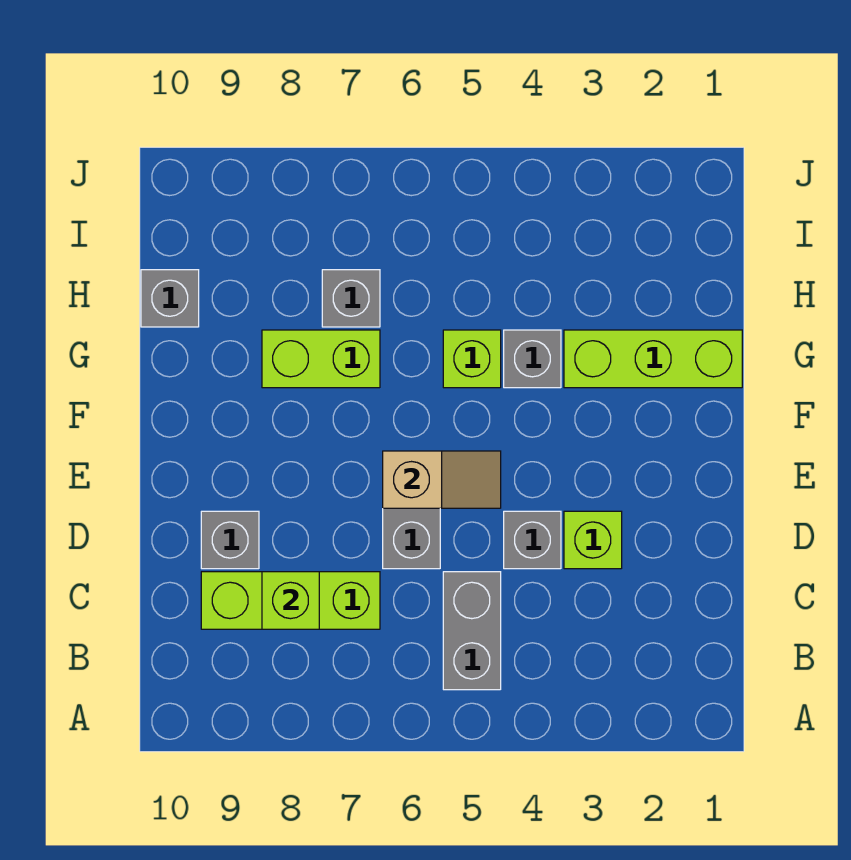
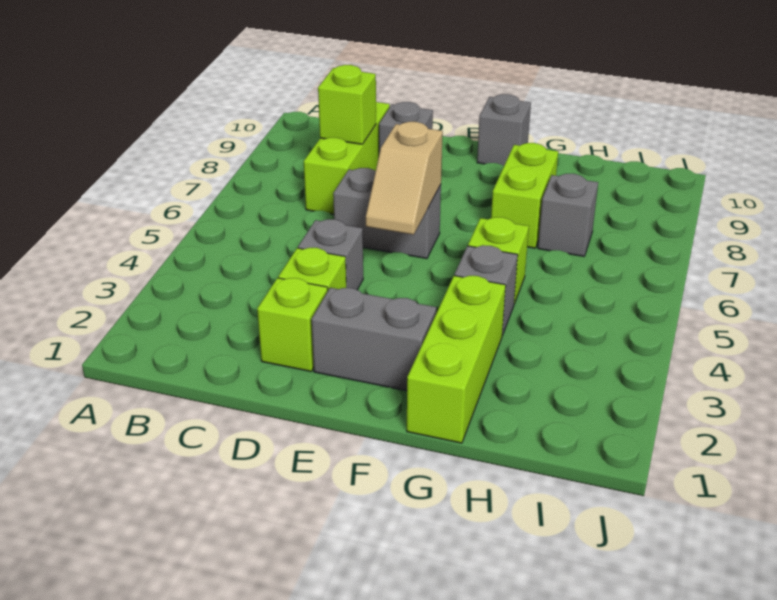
grey brick B5:C5 level 1 -> grey brick E2:F2 level 1
none -> lime brick D2 level 1
grey brick H10 level 1 -> grey brick F10 level 1

